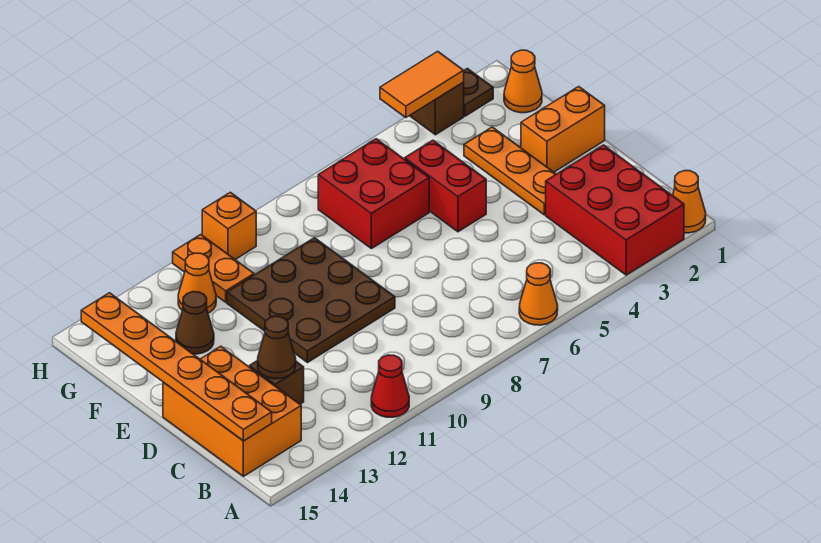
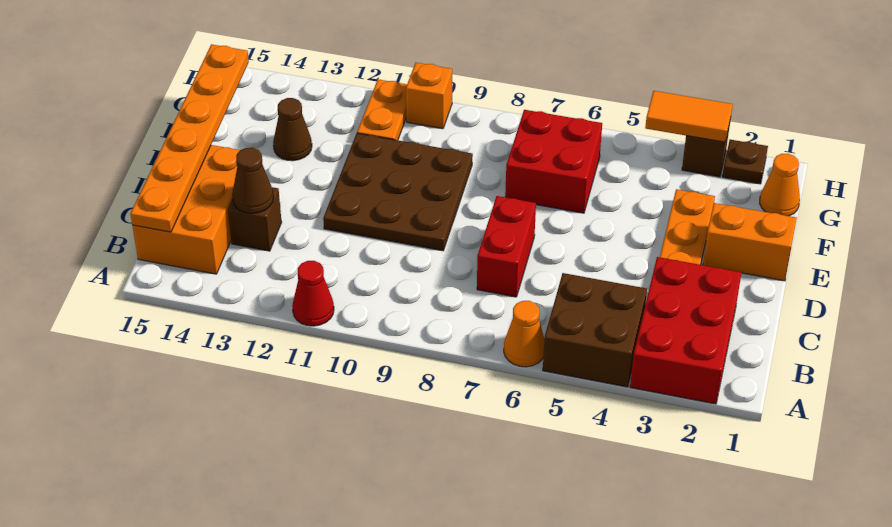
orange cone A1 level 1 -> none
none -> brown brick A4:B5 level 1
red brick E5:F5 level 1 -> red brick C7:D7 level 1
orange cone G12 level 1 -> none

